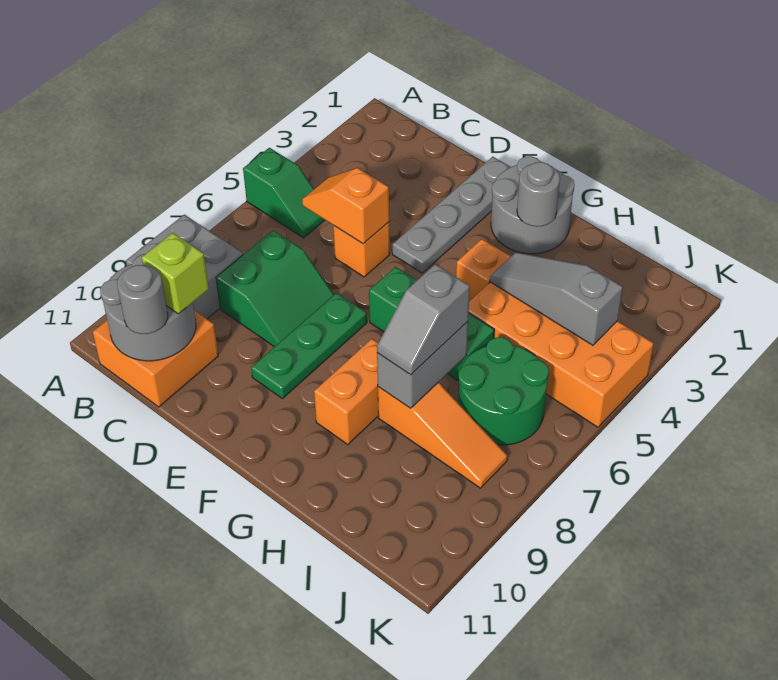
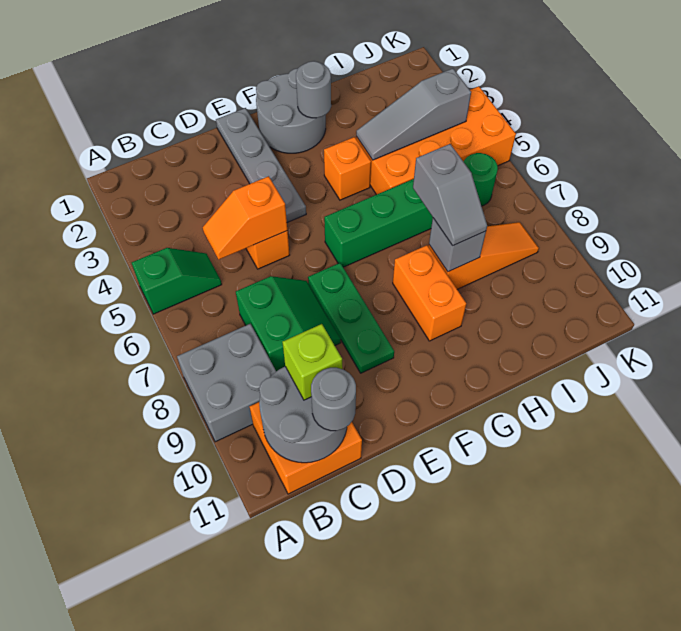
grey brick H7:H8 level 2 -> grey brick H8 level 2
green round brick I6:J7 level 1 -> green round brick J6 level 1

